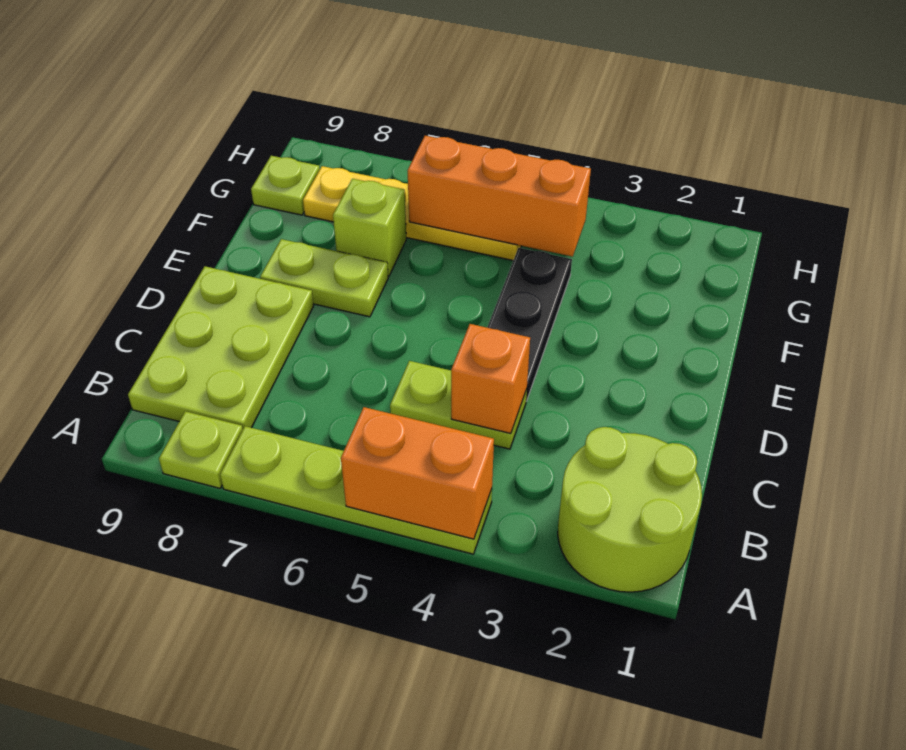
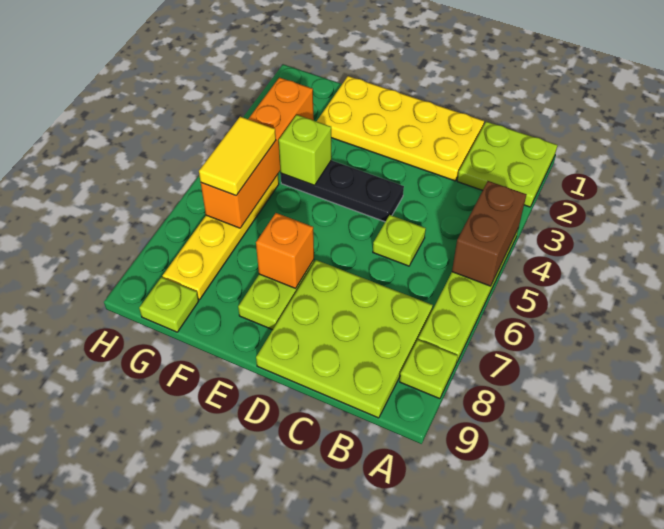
lime round brick A1:B2 level 1 -> lime plate A1:B2 level 1
orange brick A4:A5 level 2 -> brown brick A4:A5 level 2
lime plate B8:D9 level 1 -> lime plate B7:D9 level 1
none -> yellow plate C1:F2 level 1
lime plate C4:C5 level 1 -> lime plate C5 level 1
orange brick C4 level 2 -> orange brick E7 level 2
lime brick F7 level 1 -> lime brick F4 level 2
orange brick G4:G6 level 2 -> orange brick G3:G6 level 2
none -> yellow tile G5:G6 level 3

